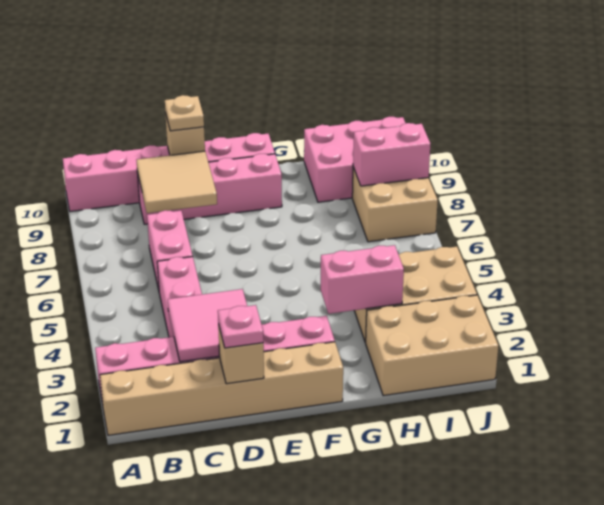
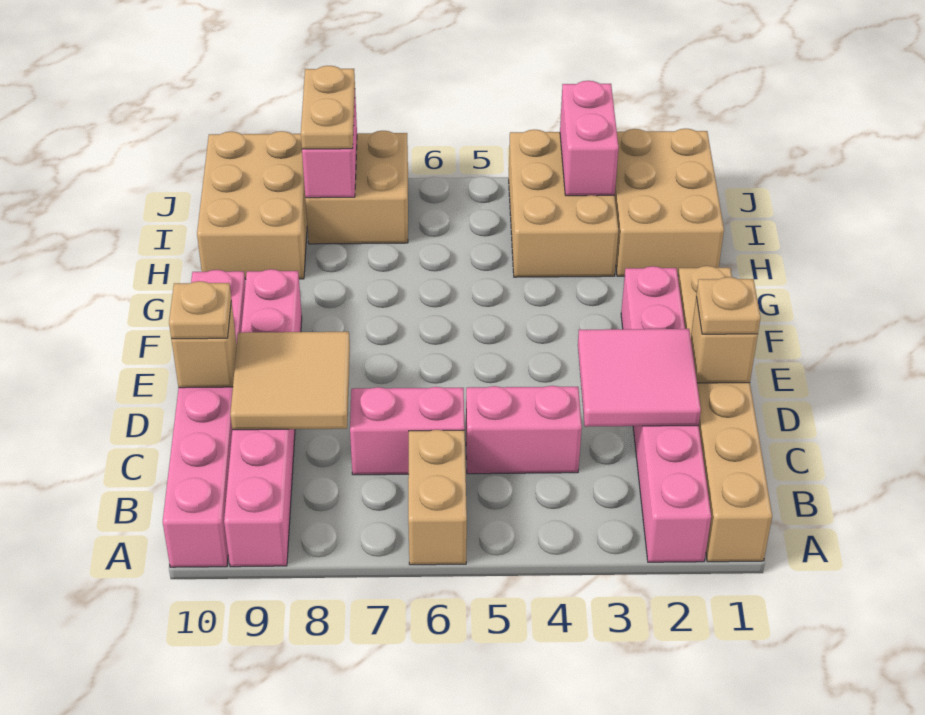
none -> tan brick A6:B6 level 1
pink brick C9:F9 level 1 -> pink brick A9:F9 level 1
pink plate D1 level 3 -> tan plate D1 level 3
pink brick G3:H3 level 2 -> pink brick I3:J3 level 2
pink brick H9:J10 level 1 -> tan brick H9:J10 level 1
none -> tan plate I8:J8 level 3

